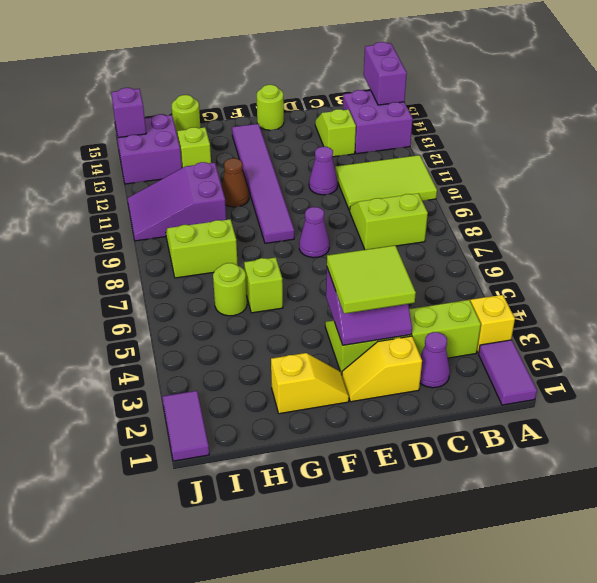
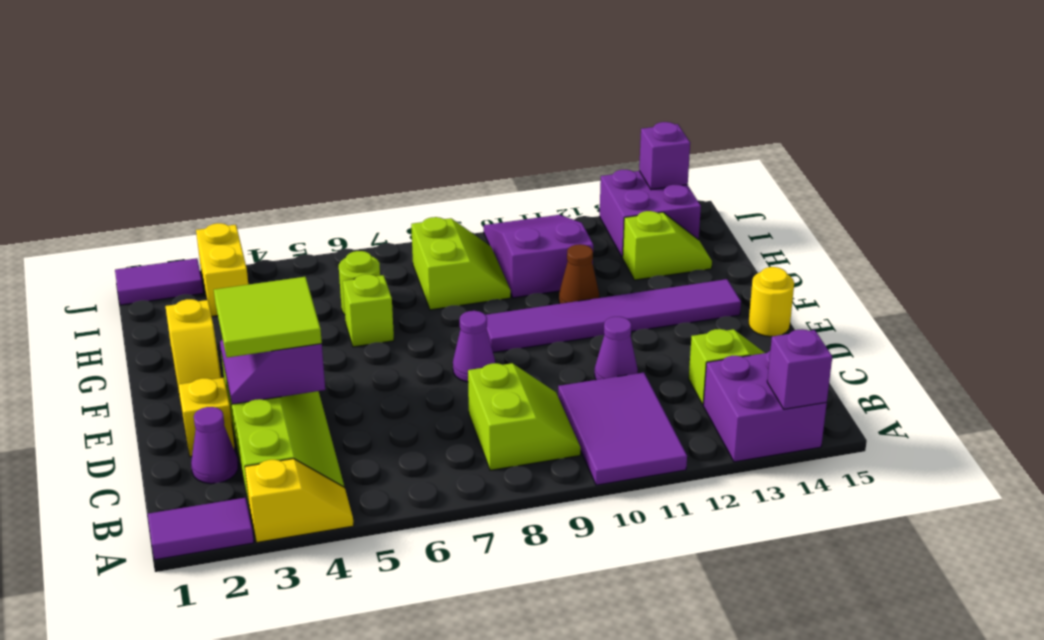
lime tile A10:C11 level 1 -> purple tile A10:C11 level 1
purple brick A14:A15 level 2 -> purple brick A14 level 2
lime round brick E15 level 1 -> yellow round brick E15 level 1
lime round brick H15 level 1 -> none
none -> yellow brick I3:J3 level 1

